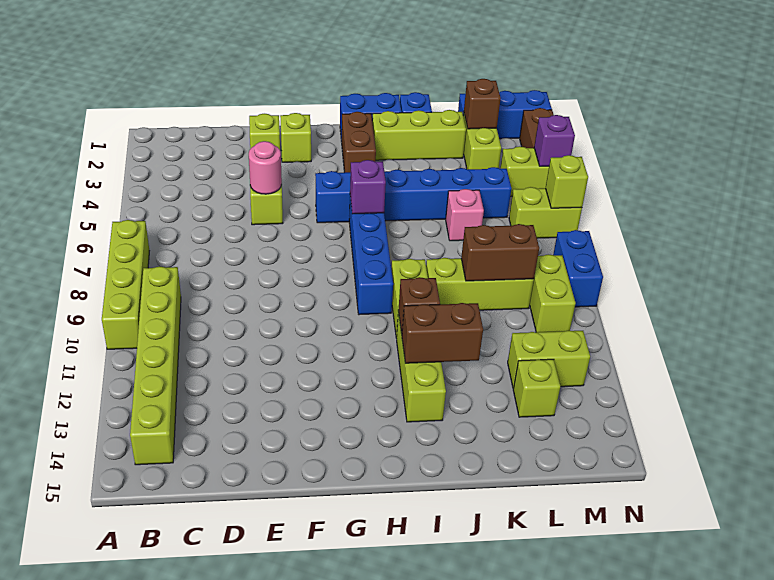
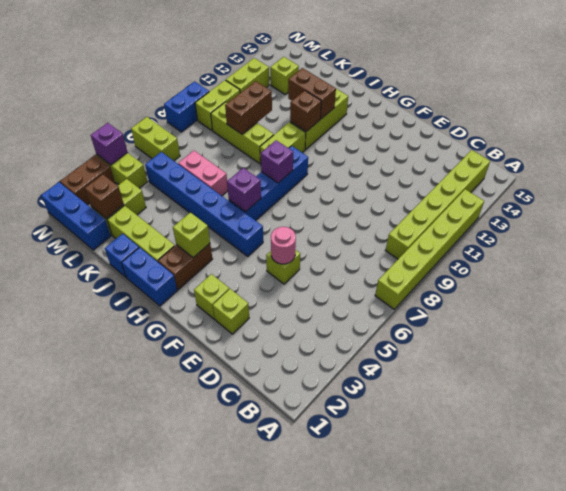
lime brick A7:A10 level 1 -> lime brick A7:A12 level 1
none -> purple brick H8 level 2
pink brick K6 level 1 -> pink brick J6:K6 level 1
brown brick K9:L9 level 2 -> brown brick K9:K10 level 2
lime brick L12:M12 level 1 -> lime brick M11:M12 level 1
lime brick N6 level 2 -> lime brick H3 level 2

